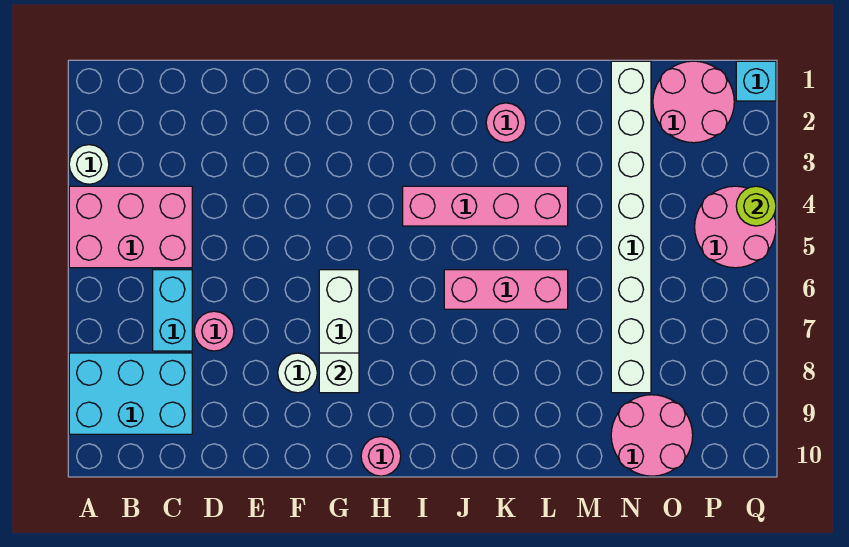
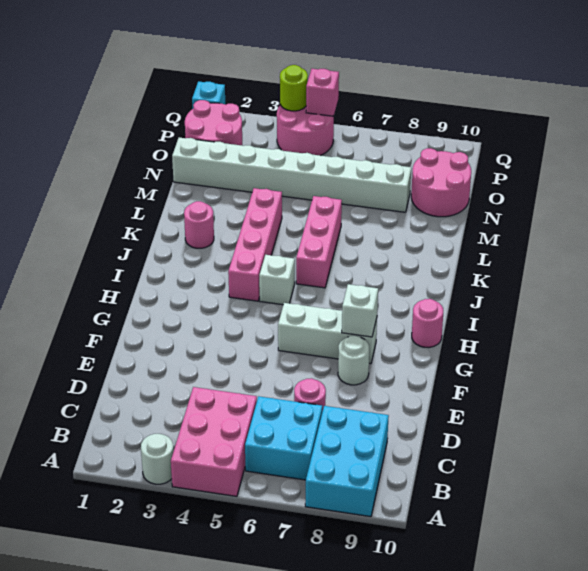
cyan brick C6:C7 level 1 -> cyan brick B6:C7 level 1
none -> white brick I5 level 1
none -> pink brick Q5 level 2

